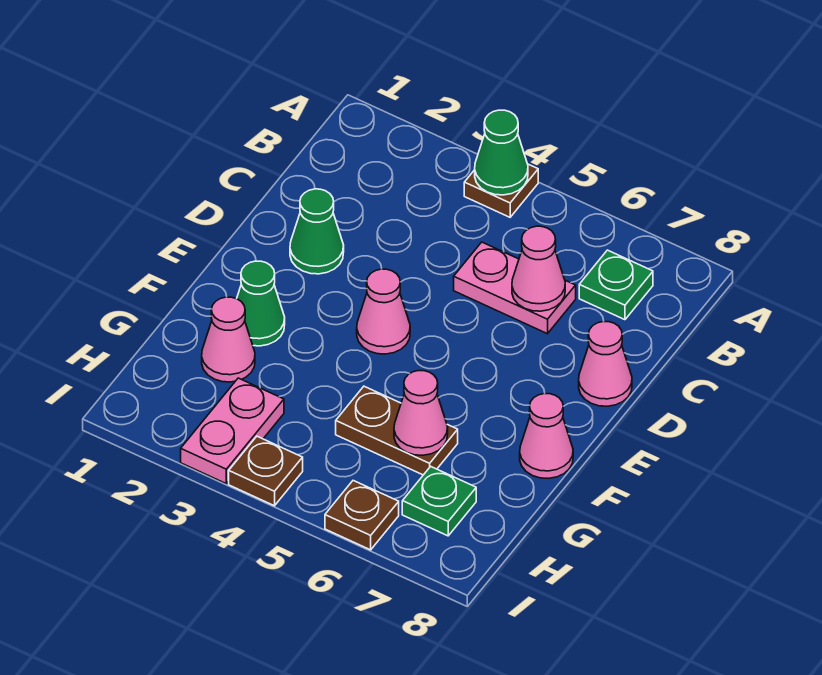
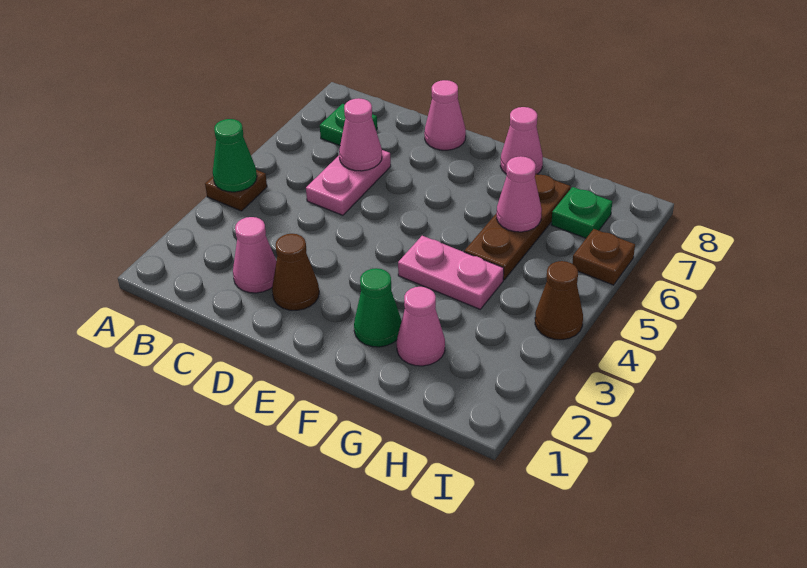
green cone D2 level 1 -> brown cone D2 level 1
pink cone E4 level 1 -> pink cone C2 level 1
brown plate G5:G6 level 1 -> brown plate G5:G7 level 1
pink plate H3:I3 level 1 -> pink plate F4:G4 level 1
brown plate I4 level 1 -> brown cone I4 level 1

